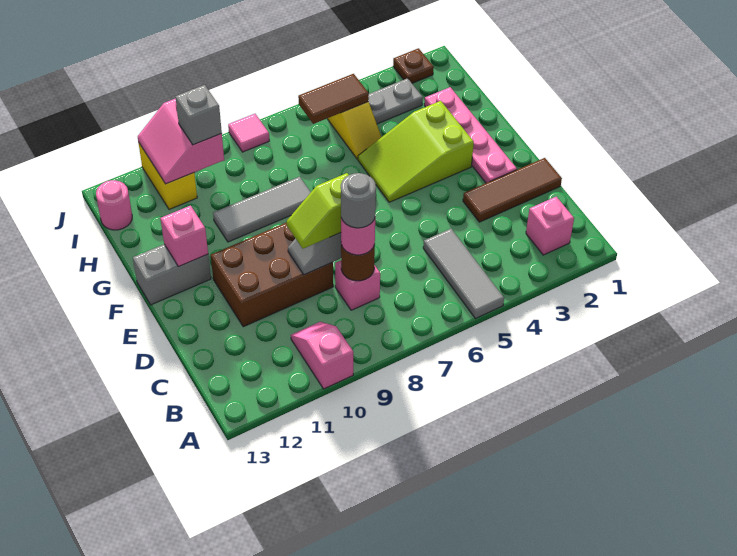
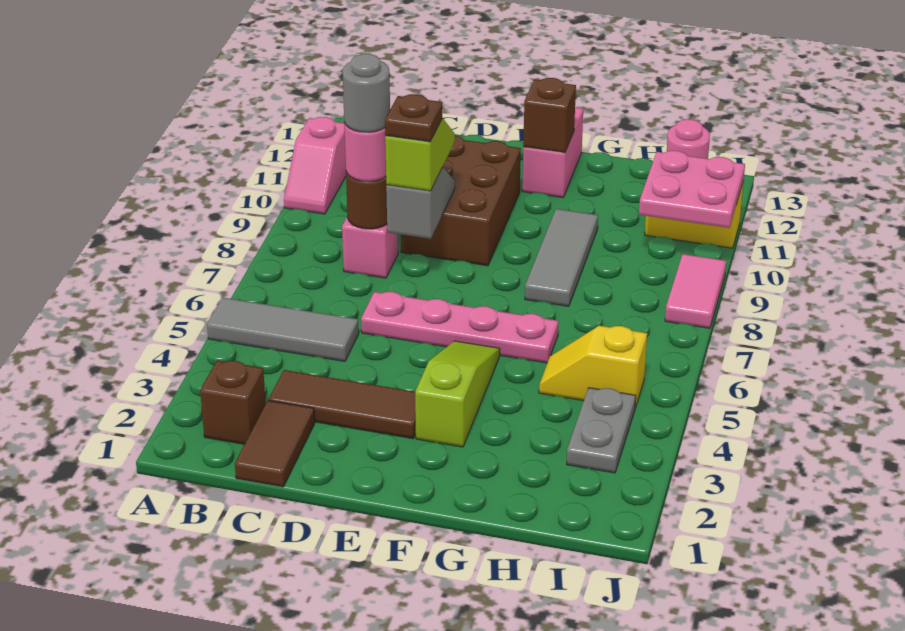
pink slope A10:B10 level 1 top A -> pink slope A10:A11 level 1 top 11
pink brick B2 level 1 -> brown brick B2 level 1
brown tile D1:D3 level 1 -> brown tile C3:E3 level 1
pink plate E2:H2 level 1 -> pink plate D6:G6 level 1
lime slope F3:G5 level 1 top 3 -> lime slope F3:F5 level 1 top 3
grey brick F12:F13 level 1 -> pink brick F12:F13 level 1
pink brick F12 level 2 -> brown brick F12 level 2
brown tile I5:I6 level 2 -> brown tile C1:C2 level 1
pink slope I10:J11 level 2 top 10 -> pink plate I10:J11 level 2
grey brick I10 level 3 -> none
brown plate J2 level 1 -> brown plate D8 level 4
pink tile J8 level 1 -> pink tile J8:J9 level 1

